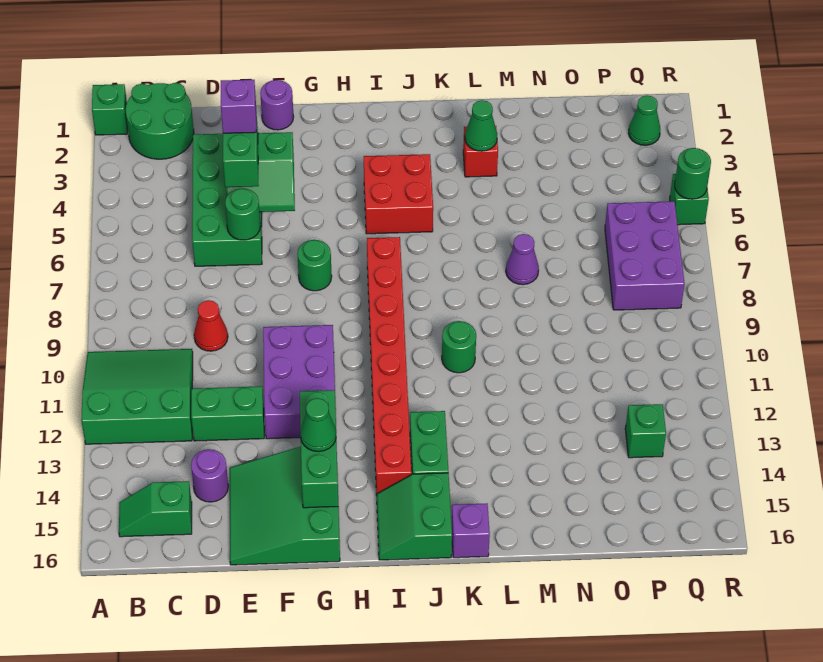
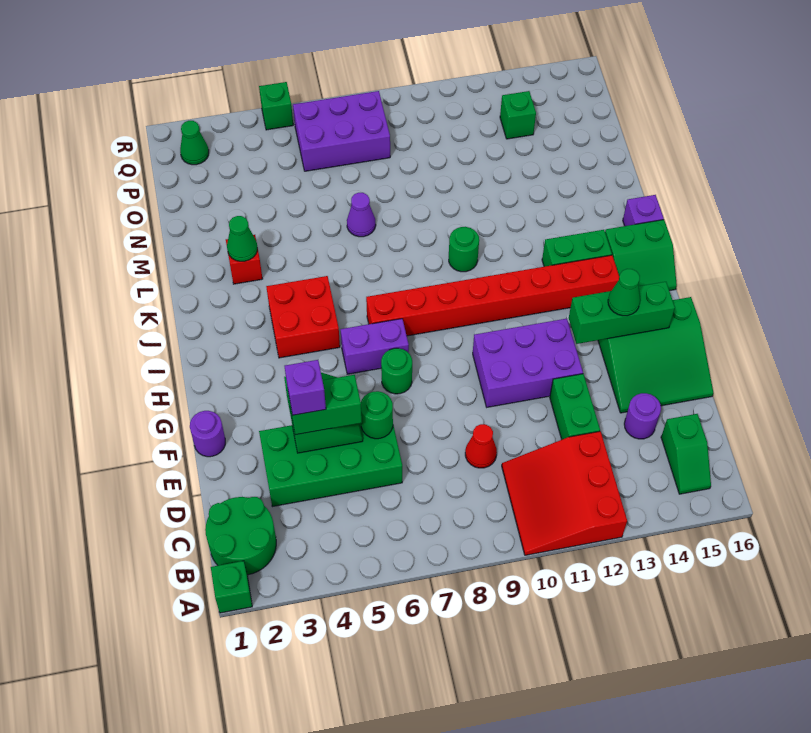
green slope A10:C12 level 1 top 12 -> red slope A10:C12 level 1 top 12
none -> purple brick H6:H7 level 1
green round brick R5 level 2 -> none

